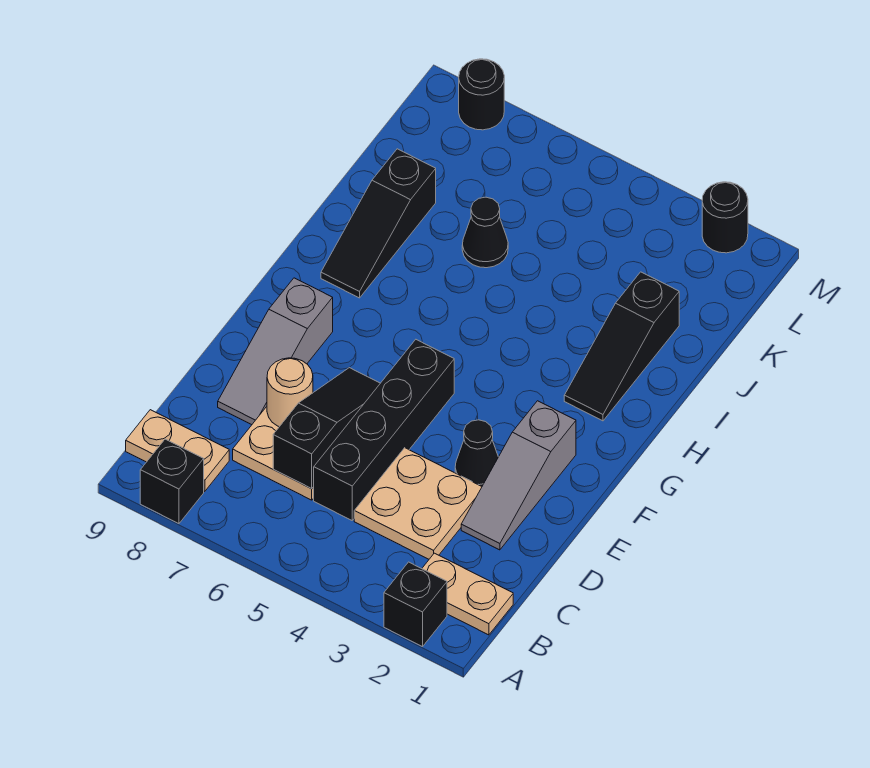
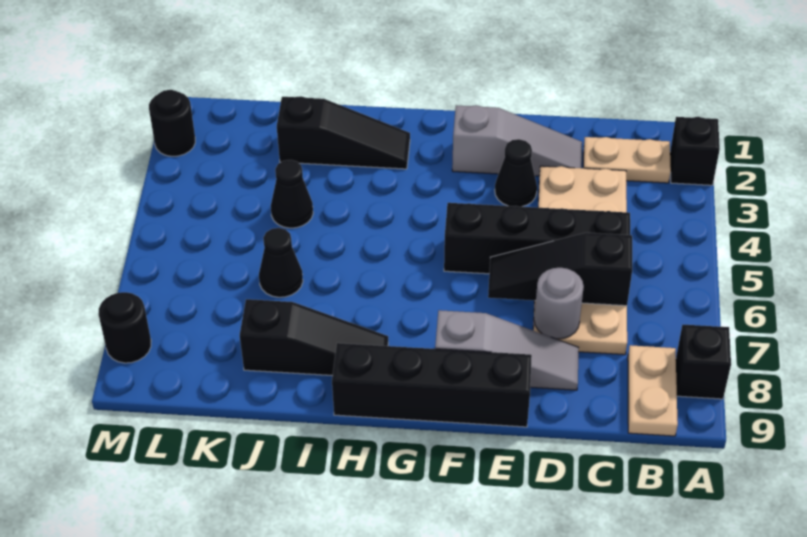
tan plate B1:B2 level 1 -> tan plate B2:C2 level 1
tan round brick D7 level 2 -> grey round brick D7 level 2
none -> black brick E9:H9 level 1
none -> black cone J4 level 1

